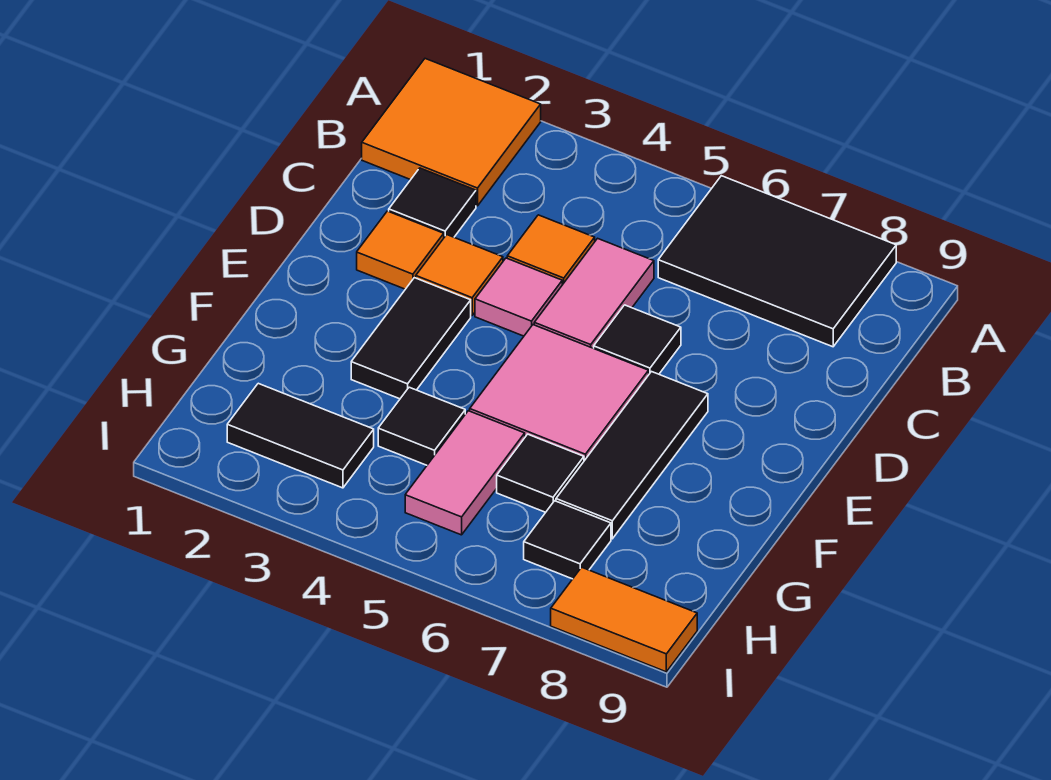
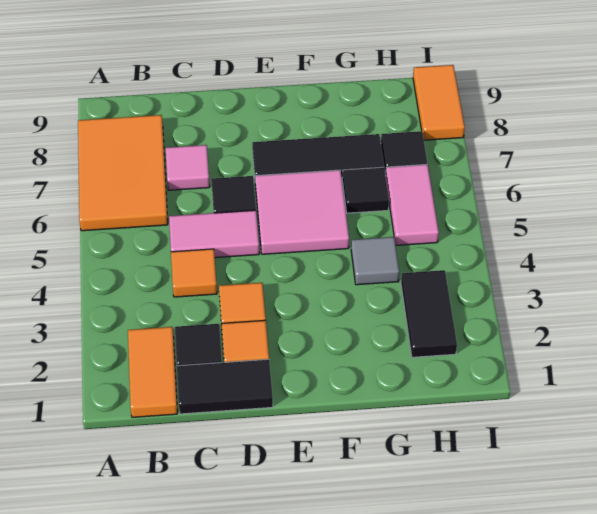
orange tile A1:B2 level 1 -> orange tile B1:B2 level 1
black tile A6:B8 level 1 -> orange tile A6:B8 level 1
pink tile D4 level 1 -> pink tile C7 level 1
black tile E3:F3 level 1 -> black tile C1:D1 level 1
black tile G4 level 1 -> grey tile G4 level 1
pink tile G5:H5 level 1 -> pink tile H5:H6 level 1

